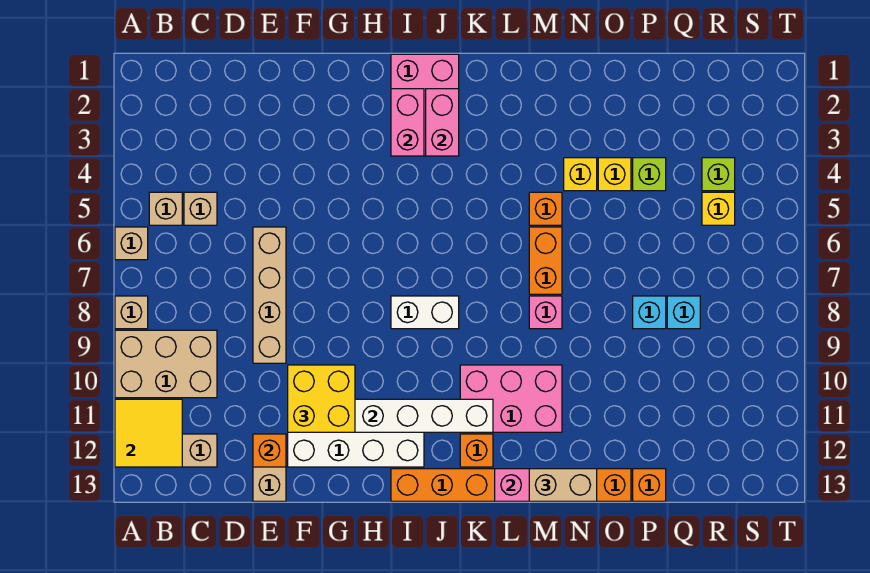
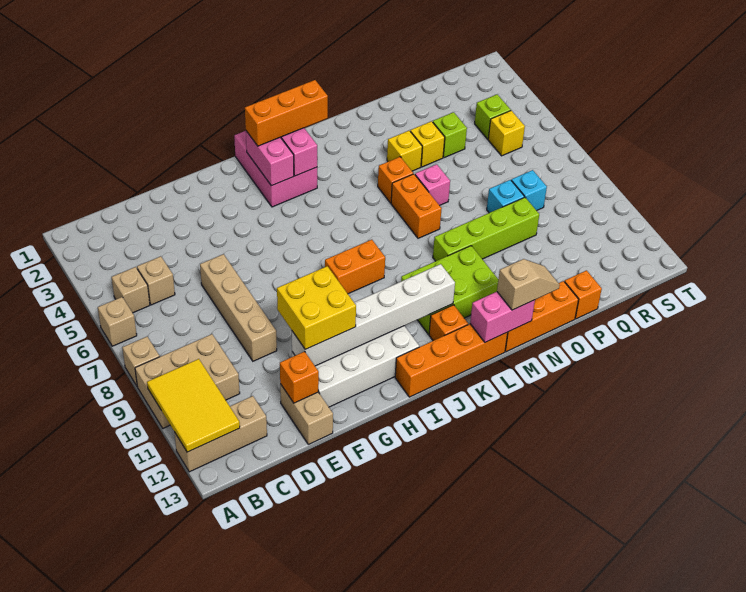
yellow tile A11:B12 level 2 -> yellow tile A10:B12 level 2
none -> orange brick I2:K2 level 3
white brick I8:J8 level 1 -> orange brick I8:J8 level 1
pink brick K10:M11 level 1 -> lime brick K10:M11 level 1
pink brick M8 level 1 -> pink brick N6 level 1
none -> lime brick M9:P9 level 1
tan brick M13:N13 level 3 -> tan slope M13:N13 level 3 top M

